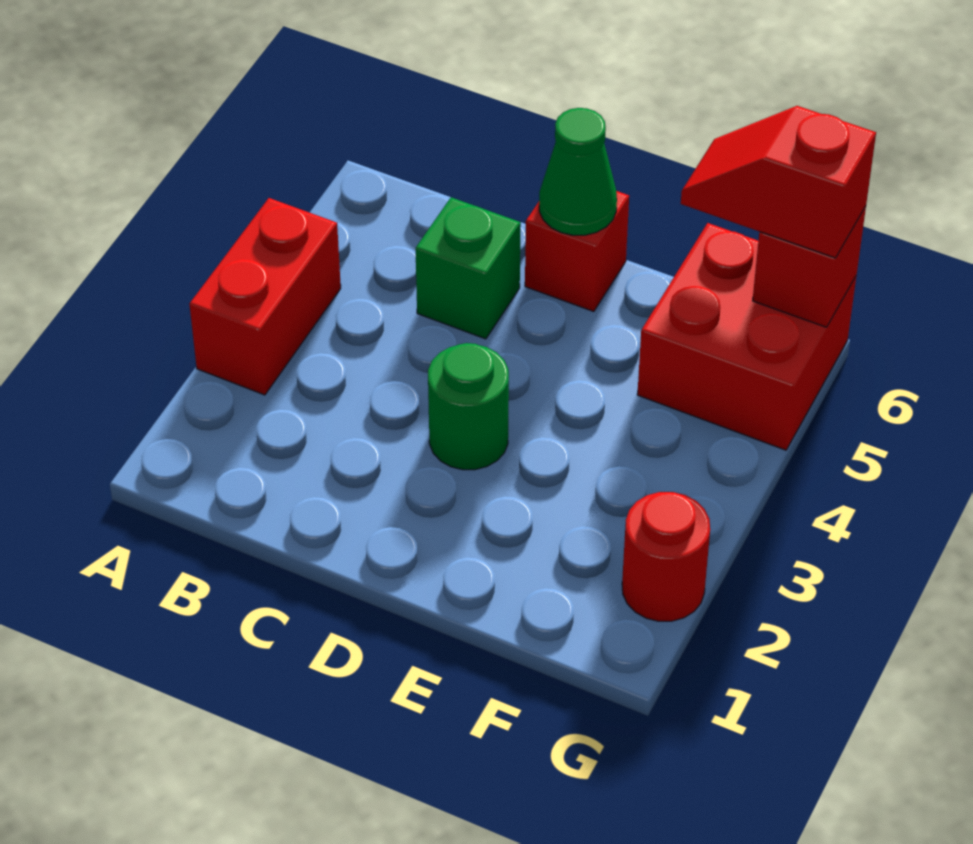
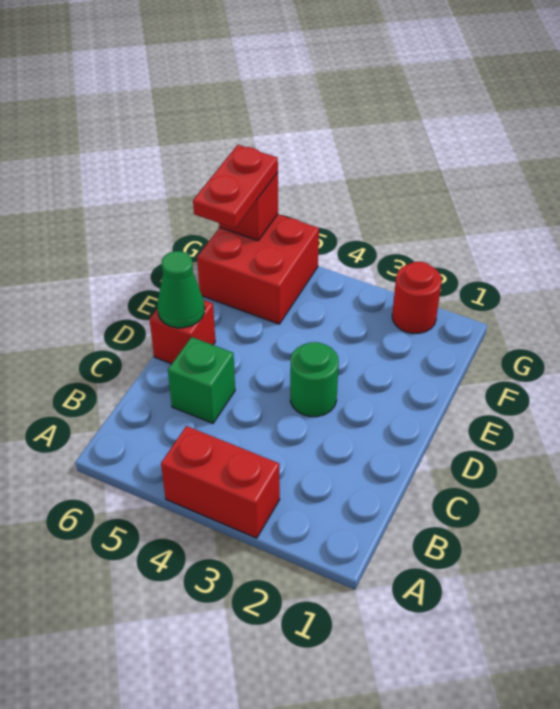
red slope F6:G6 level 3 top G -> red plate F6:G6 level 3

